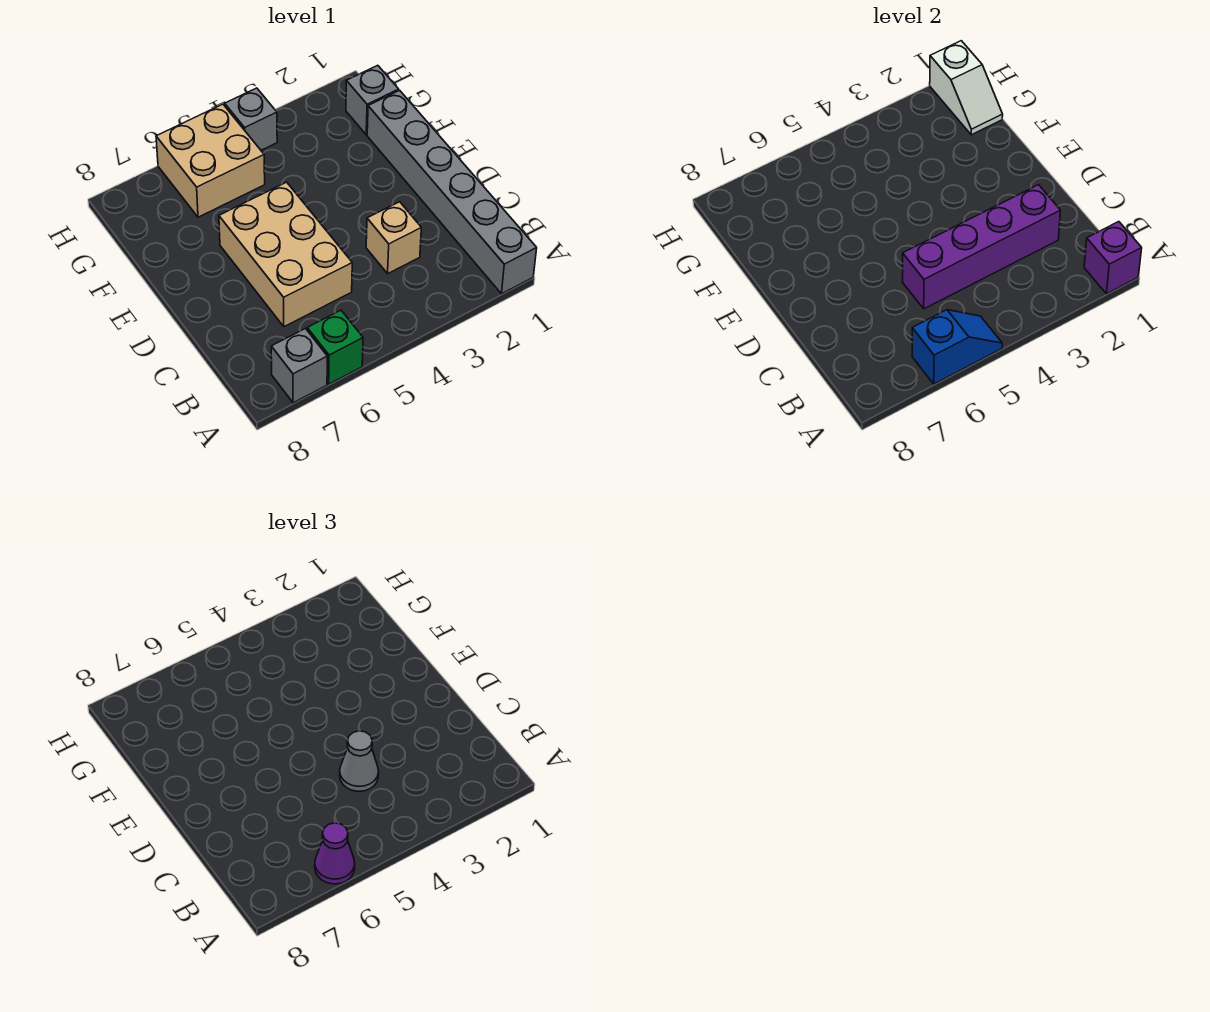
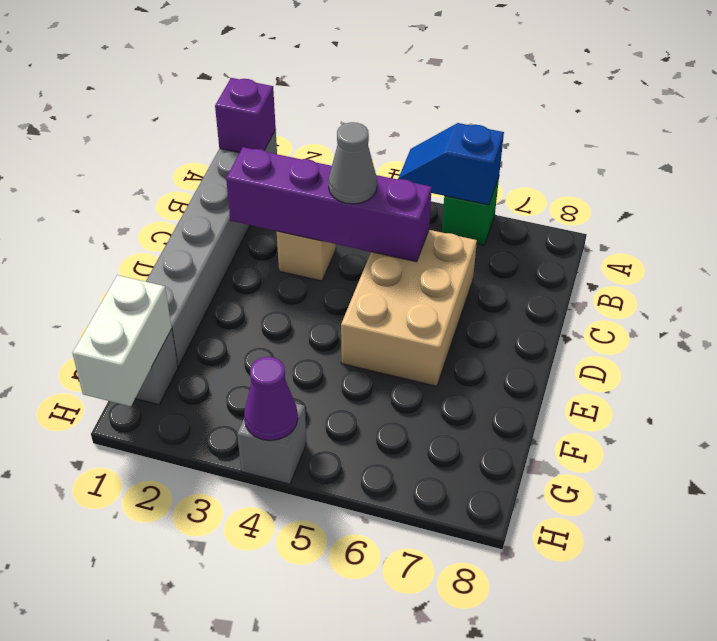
purple cone A6 level 3 -> purple cone H4 level 2
grey brick A7 level 1 -> none
white slope G1:H1 level 2 top H -> white brick G1:H1 level 2
tan brick G5:H6 level 1 -> none

